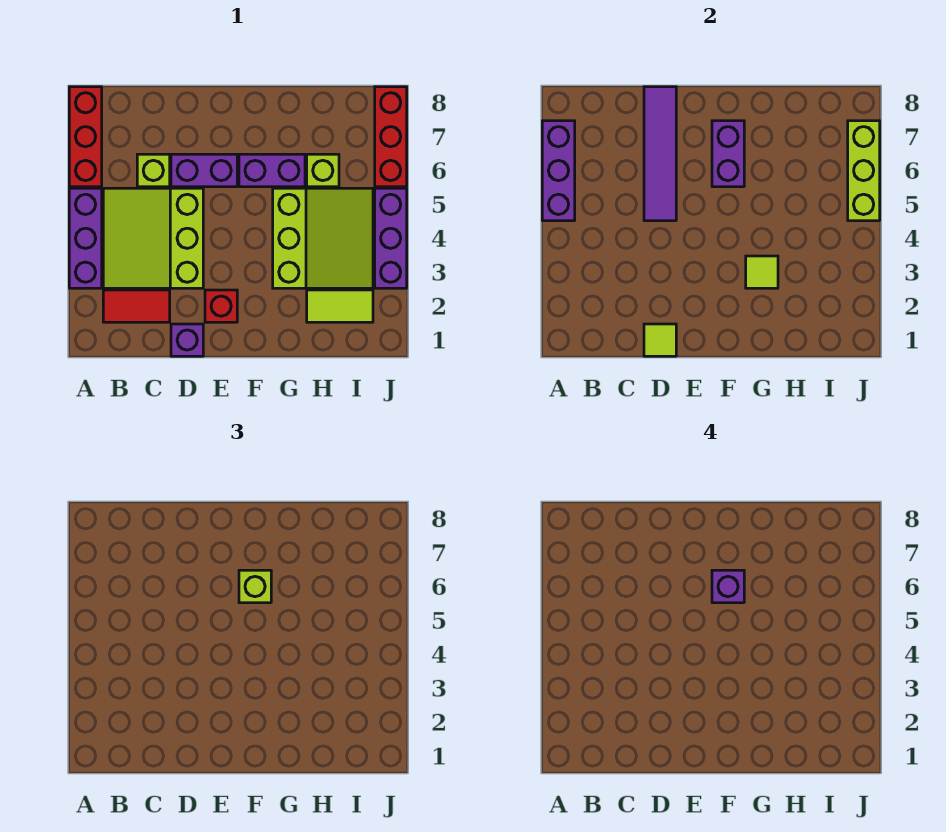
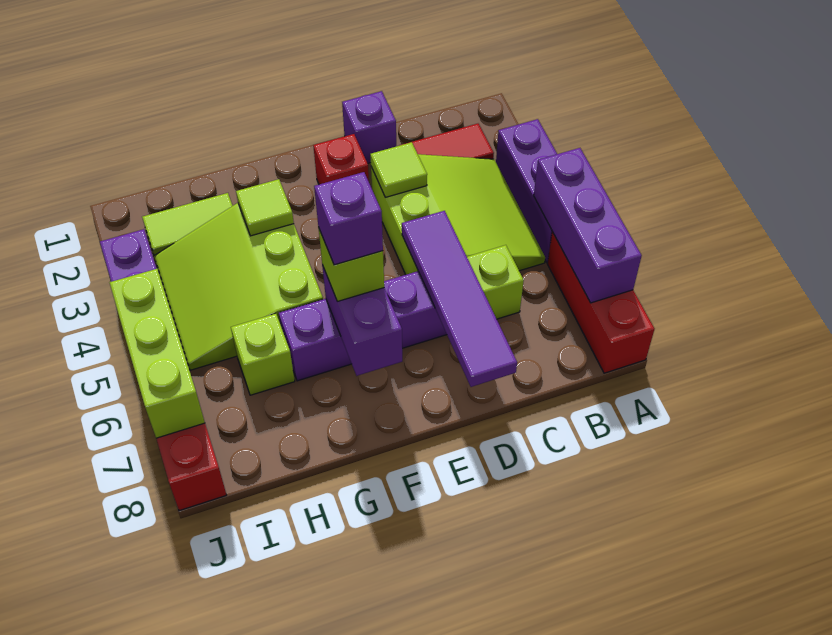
lime tile D1 level 2 -> lime tile D3 level 2

